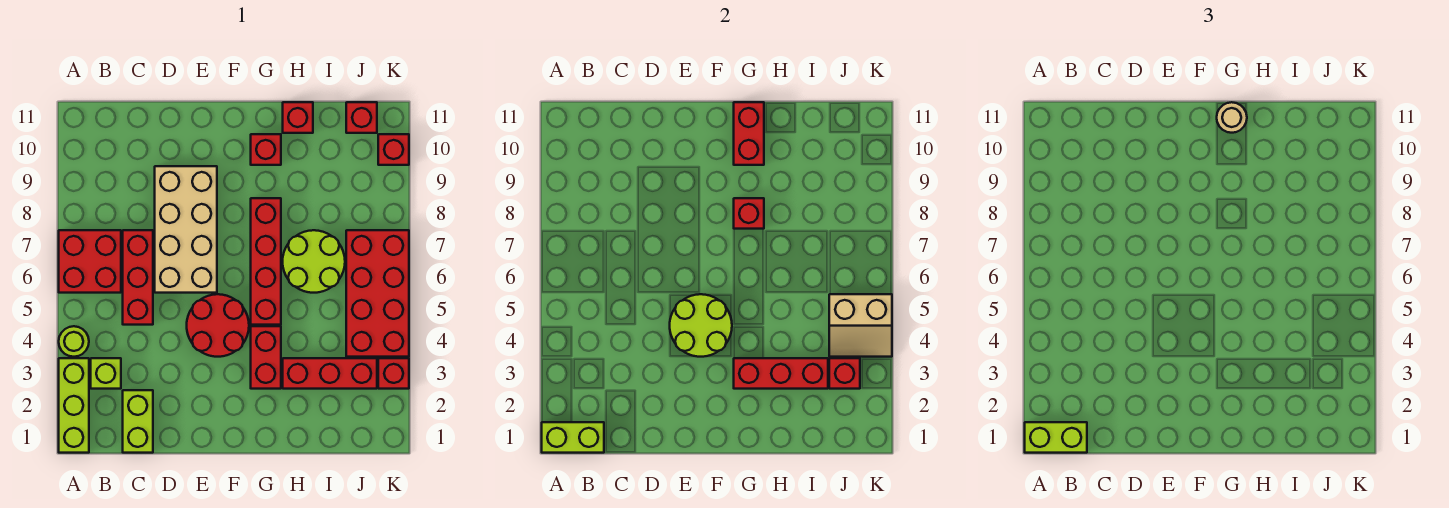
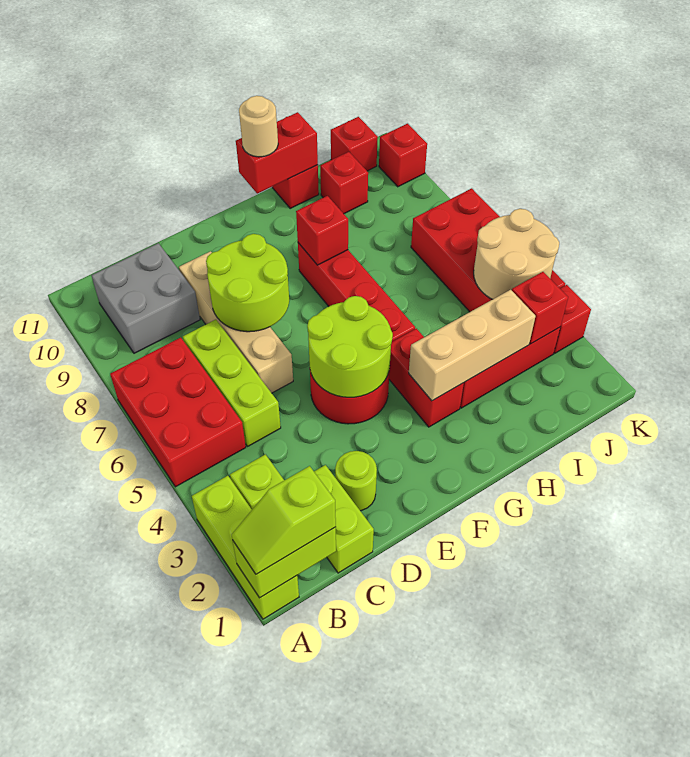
lime brick A1:B1 level 3 -> lime slope A1:B1 level 3 top B
lime round brick A4 level 1 -> lime round brick D2 level 1
red brick A6:B7 level 1 -> red brick A5:B7 level 1
none -> grey brick B9:C10 level 1
red brick C5:C7 level 1 -> lime brick C5:C7 level 1
tan brick D6:E9 level 1 -> tan brick D6:D9 level 1
red brick G3:I3 level 2 -> tan brick G3:I3 level 2
red brick G10 level 1 -> red brick I10 level 1
red brick G10:G11 level 2 -> red brick G11:H11 level 2
lime round brick H6:I7 level 1 -> lime round brick D7:E8 level 2
tan slope J4:K5 level 2 top 5 -> tan round brick J4:K5 level 2

